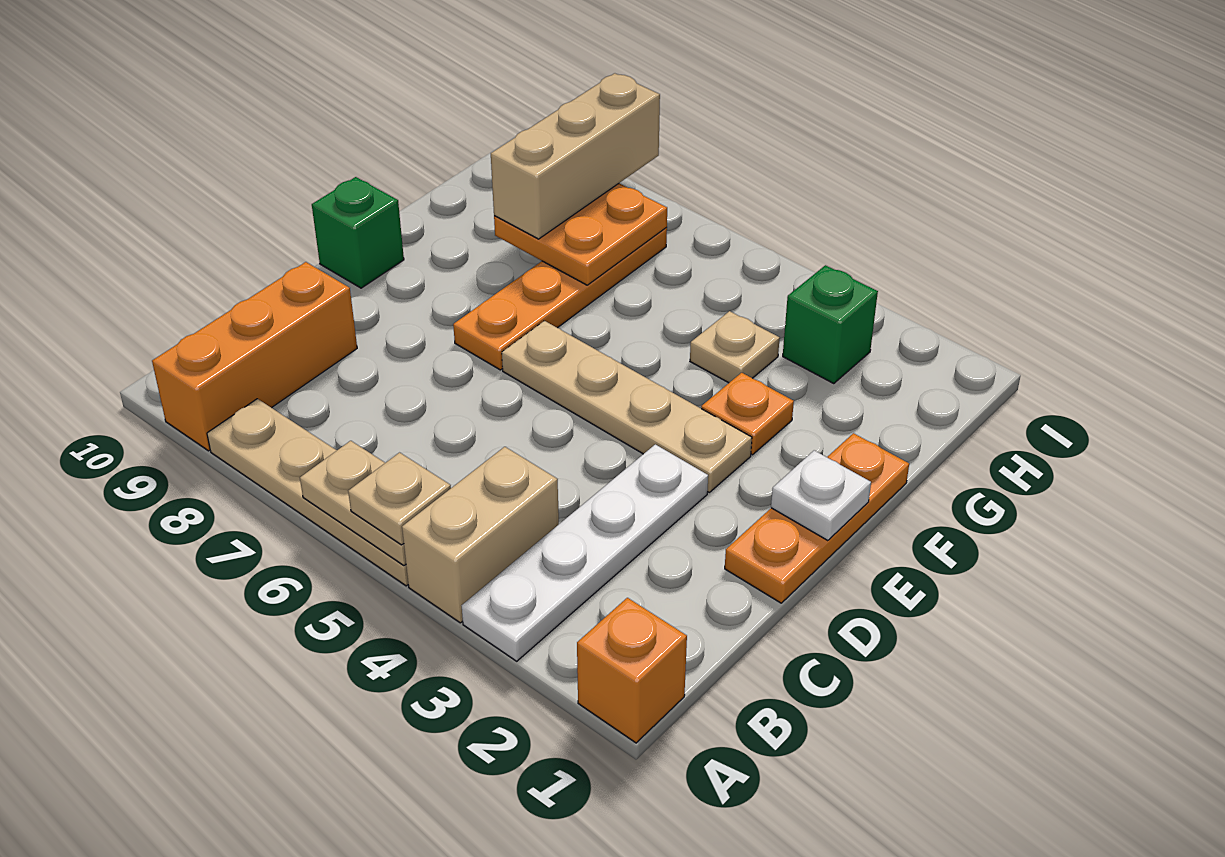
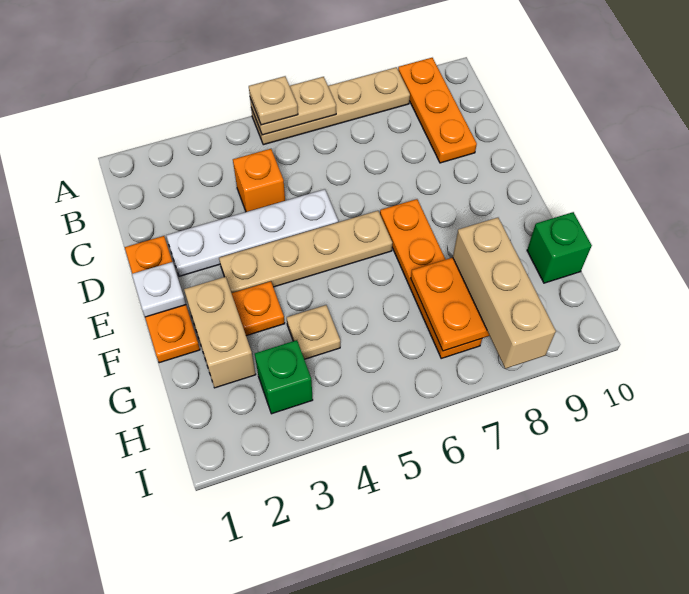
orange brick A1 level 1 -> orange brick C4 level 1
white plate A3:D3 level 1 -> white plate D2:D5 level 1
tan brick A4:B4 level 1 -> tan brick F2:G2 level 1
orange brick A9:C9 level 1 -> orange plate A9:C9 level 1
green brick E10 level 1 -> green brick G10 level 1

